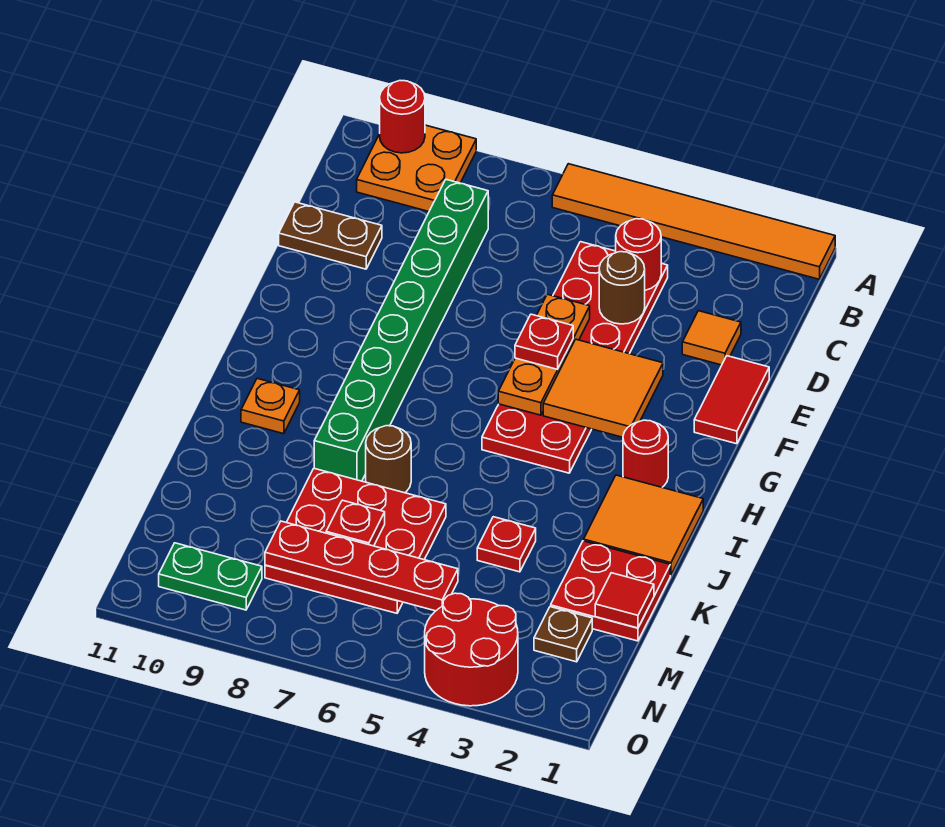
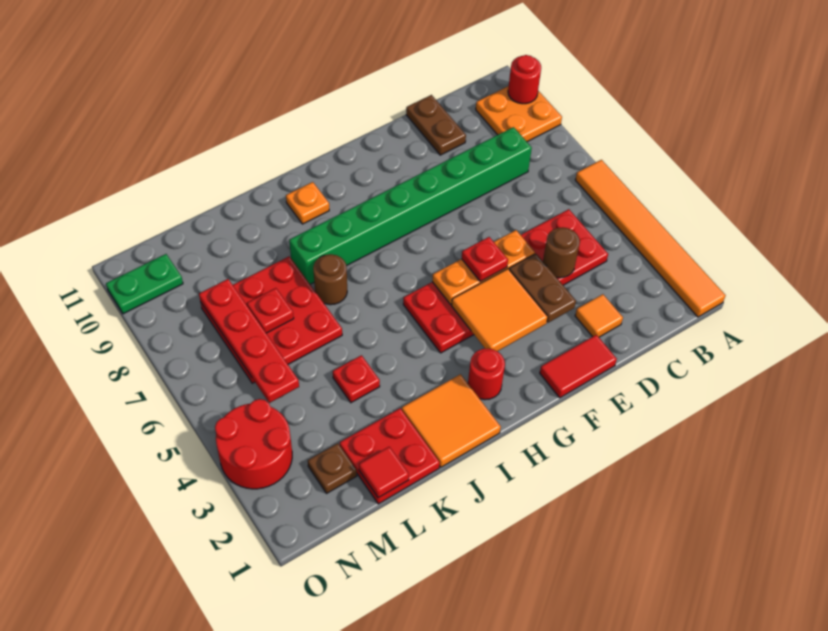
red round brick C4 level 2 -> none
none -> brown plate E3:E4 level 2
green plate N9:N10 level 1 -> green plate N10:O10 level 1

